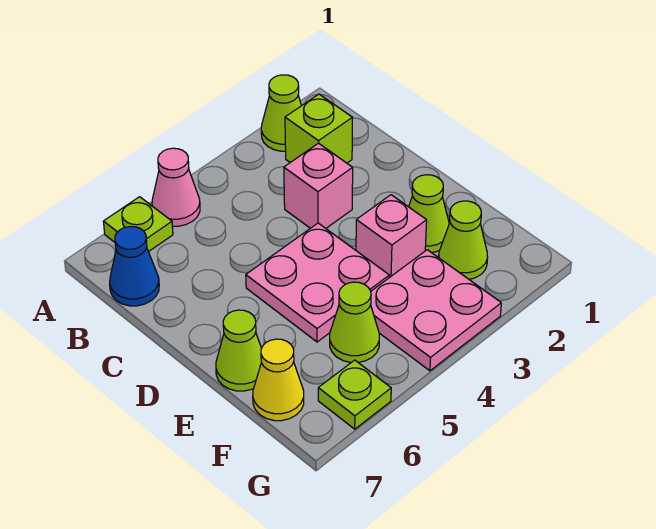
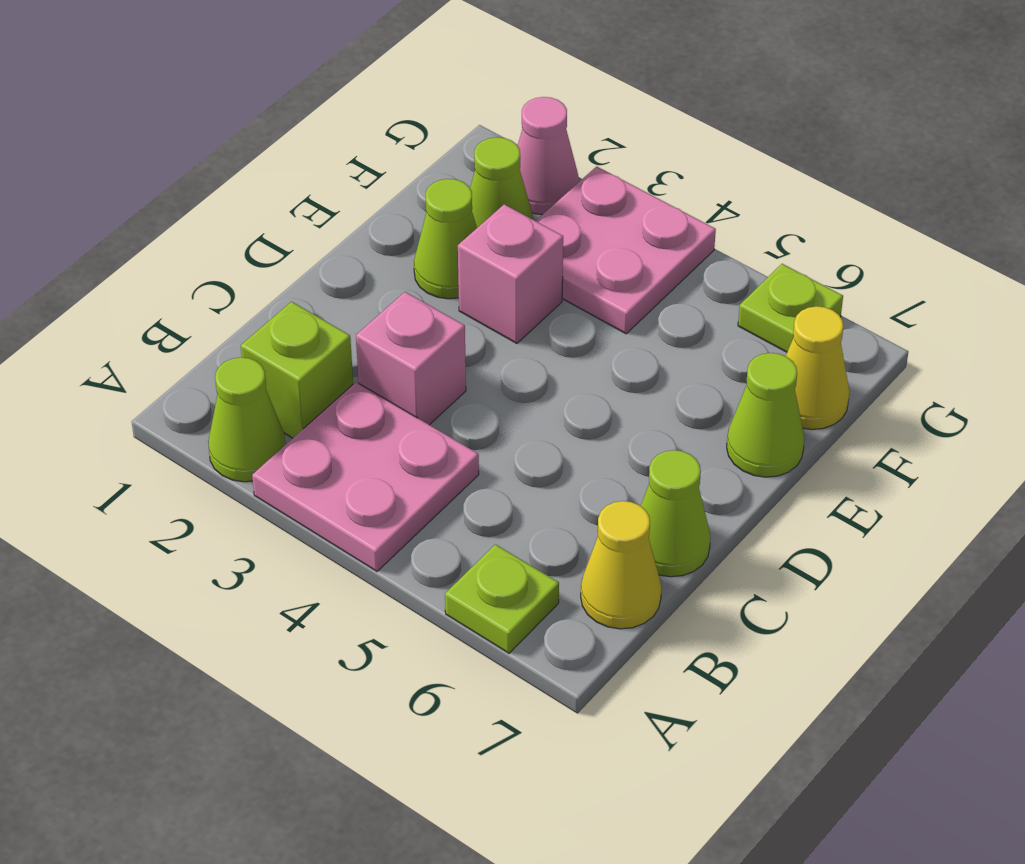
pink cone A5 level 1 -> pink cone G2 level 1
blue cone B7 level 1 -> yellow cone B7 level 1
pink plate D4:E5 level 1 -> pink plate A3:B4 level 1
lime cone F5 level 1 -> lime cone C7 level 1

